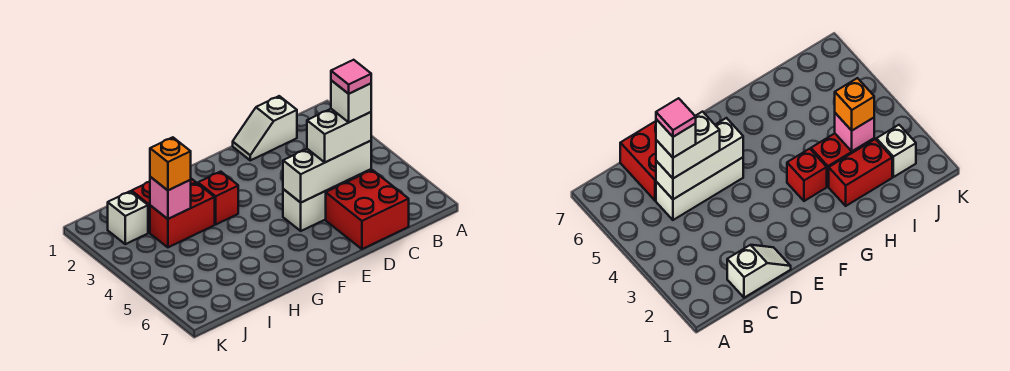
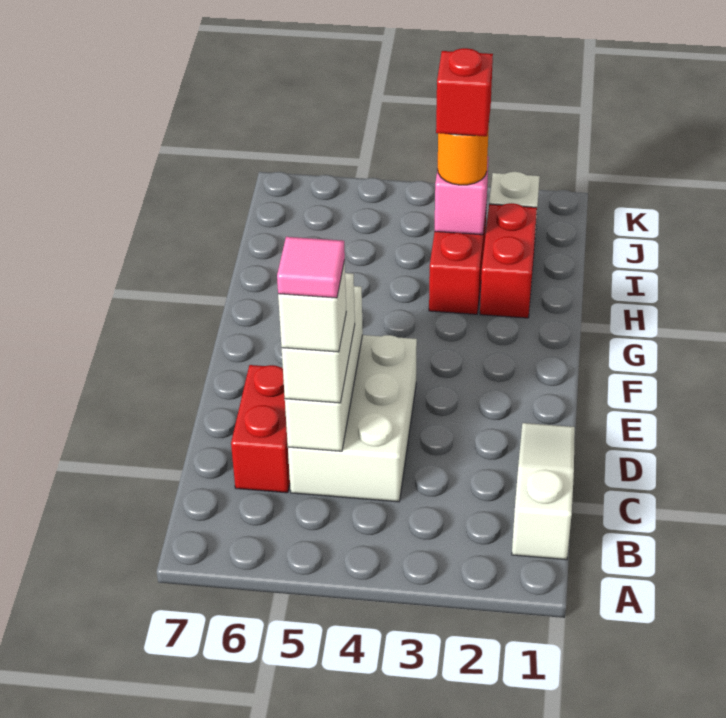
white slope C1:D1 level 1 top C -> white slope B1:D1 level 1 top B
white brick C5:E5 level 1 -> white brick C4:E5 level 1
red brick C6:D7 level 1 -> red brick C6:D6 level 1
red brick G3 level 1 -> red brick I3 level 4
orange brick I3 level 3 -> orange round brick I3 level 3

